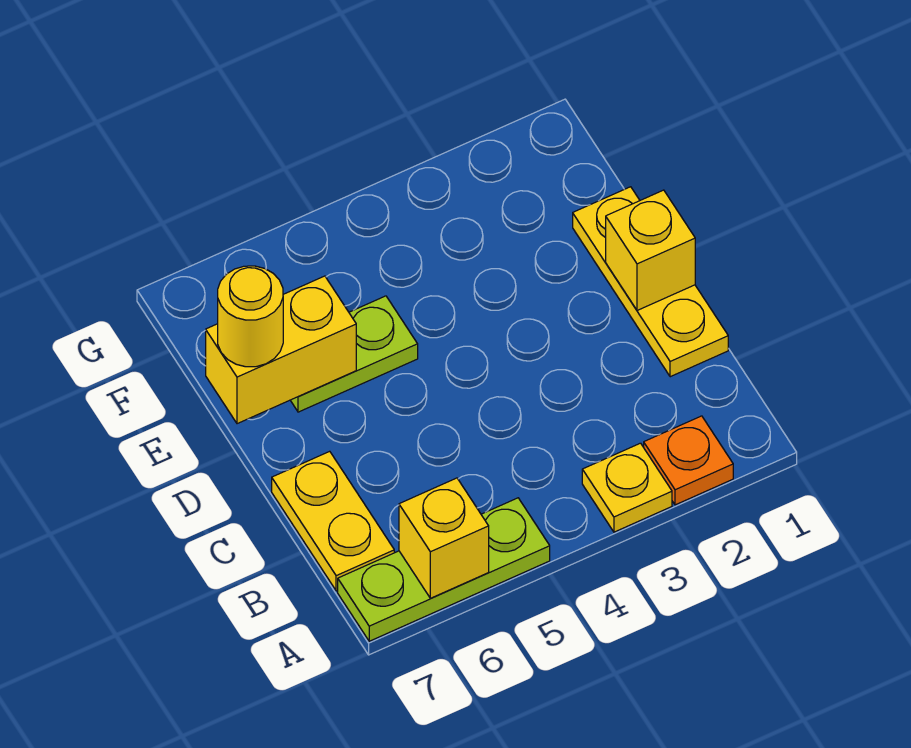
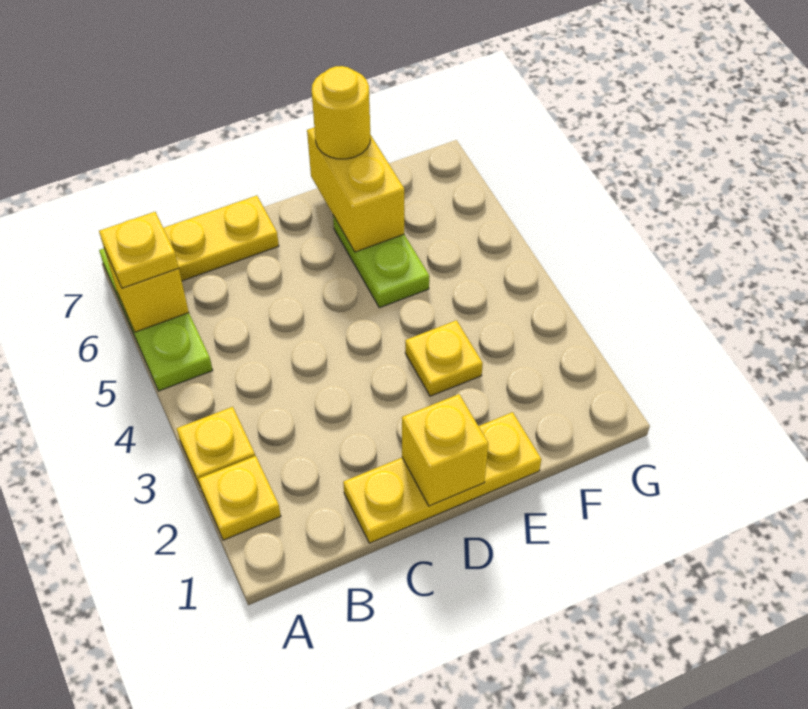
orange plate A2 level 1 -> yellow plate A2 level 1
none -> yellow plate A6 level 3
none -> yellow plate E3 level 1

